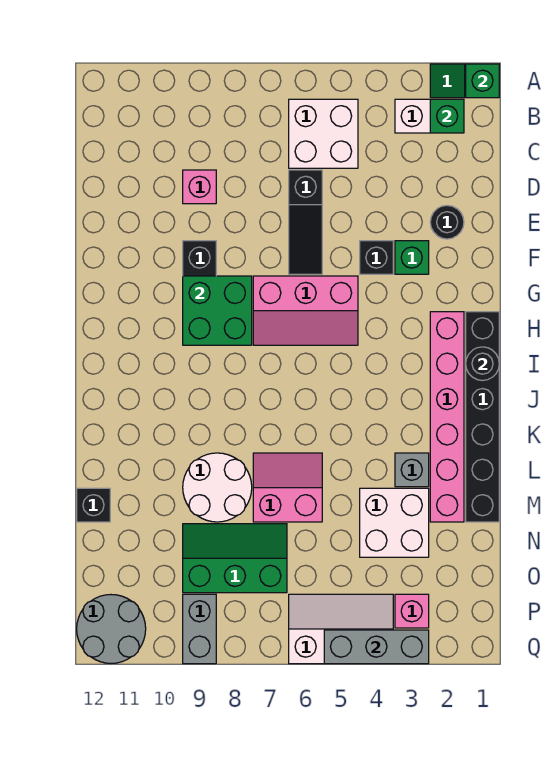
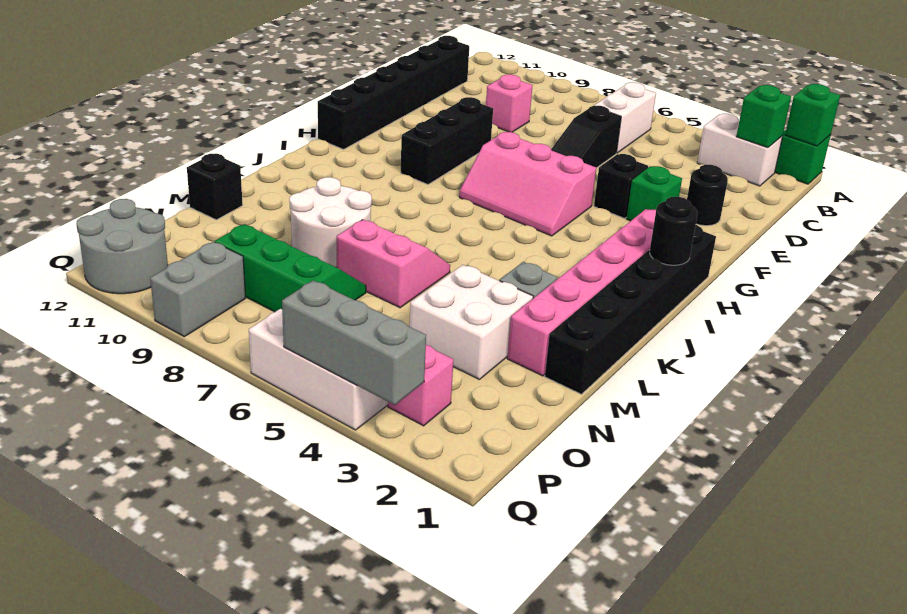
white brick B5:C6 level 1 -> white brick B6:C6 level 1
none -> black brick C12:H12 level 1
green brick G8:H9 level 2 -> none

